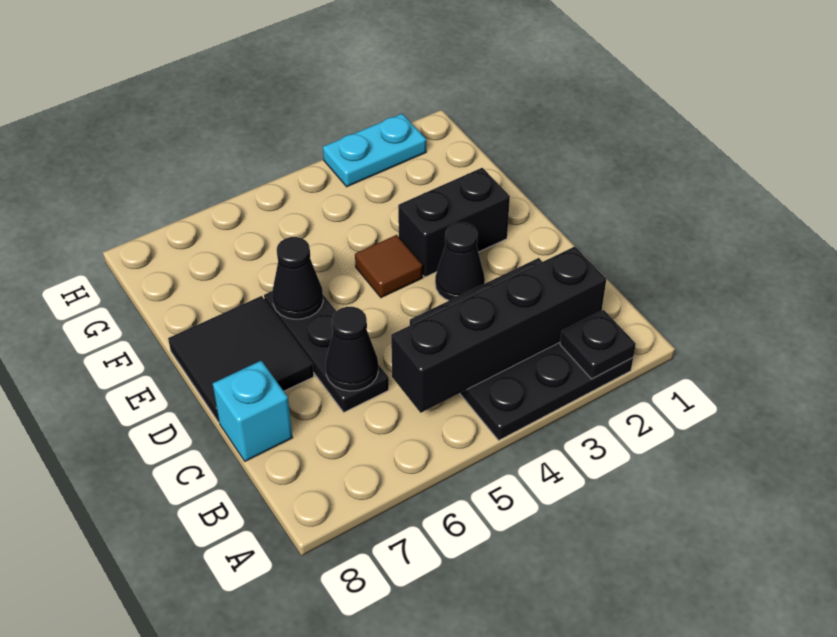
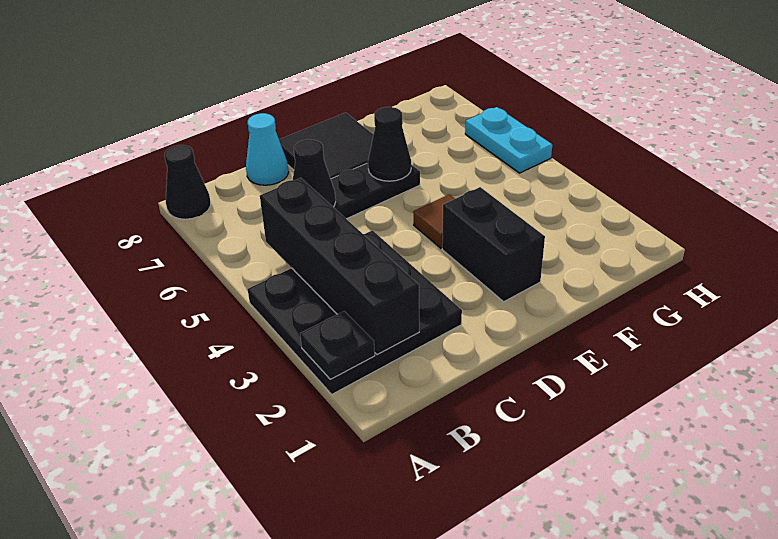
cyan brick C8 level 1 -> cyan cone C8 level 1
black cone D3 level 1 -> black cone A8 level 1
cyan plate H2:H3 level 1 -> cyan plate H5:H6 level 1

